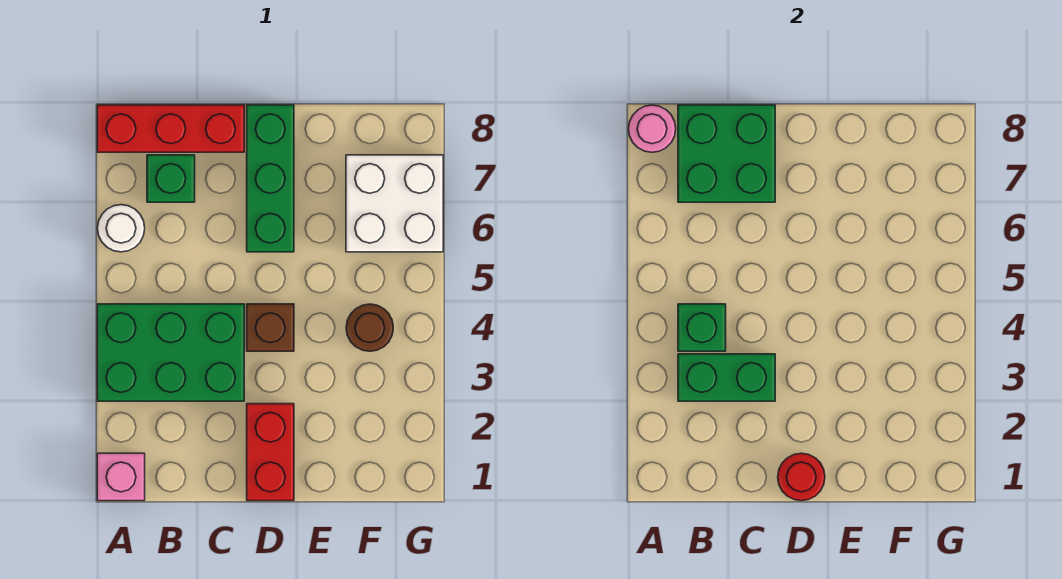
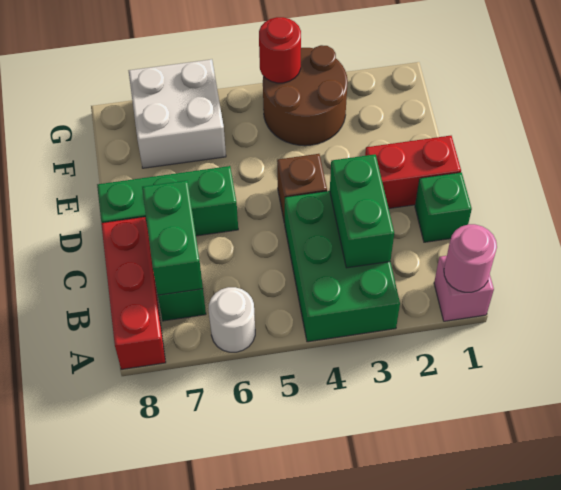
pink round brick A8 level 2 -> pink round brick A1 level 2
green brick B4 level 2 -> green brick C1 level 1
green brick B7:C8 level 2 -> green brick B7:C7 level 2
red round brick D1 level 2 -> red round brick G4 level 2
brown round brick F4 level 1 -> brown round brick F3:G4 level 1

